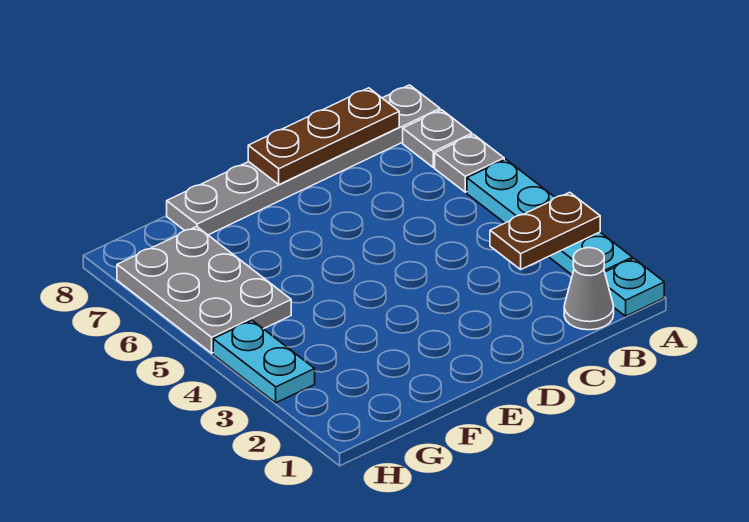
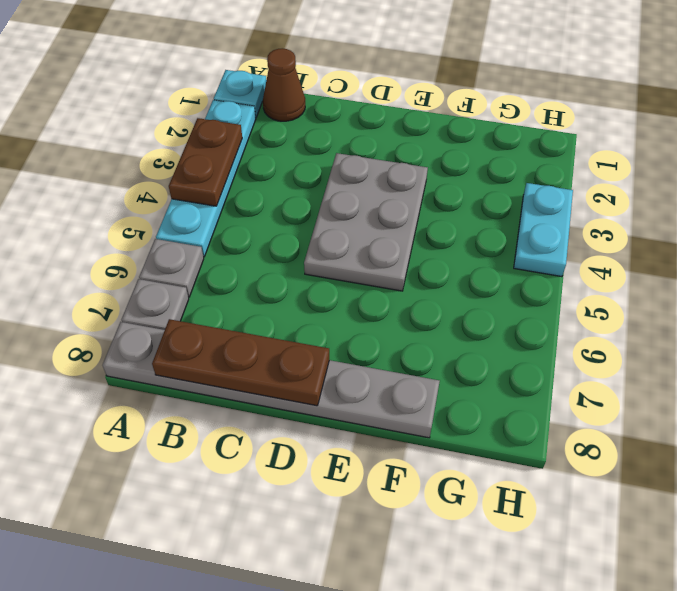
brown plate A3:B3 level 2 -> brown plate A3:A4 level 2
grey cone B1 level 1 -> brown cone B1 level 1
grey plate G5:H7 level 1 -> grey plate D3:E5 level 1

